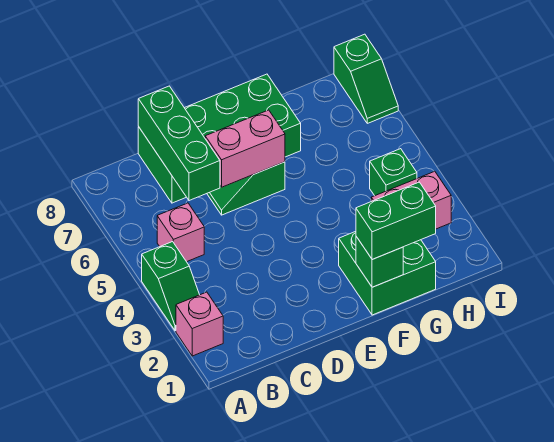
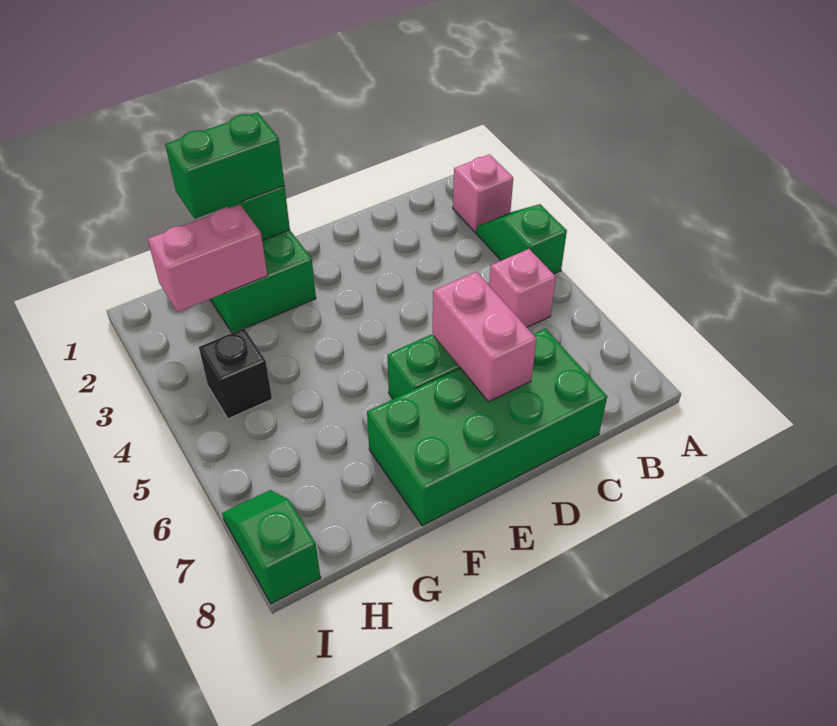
green brick C6:C8 level 2 -> none
pink brick D6:E6 level 2 -> pink brick D6:D7 level 2
green brick H4 level 1 -> black brick H4 level 1

